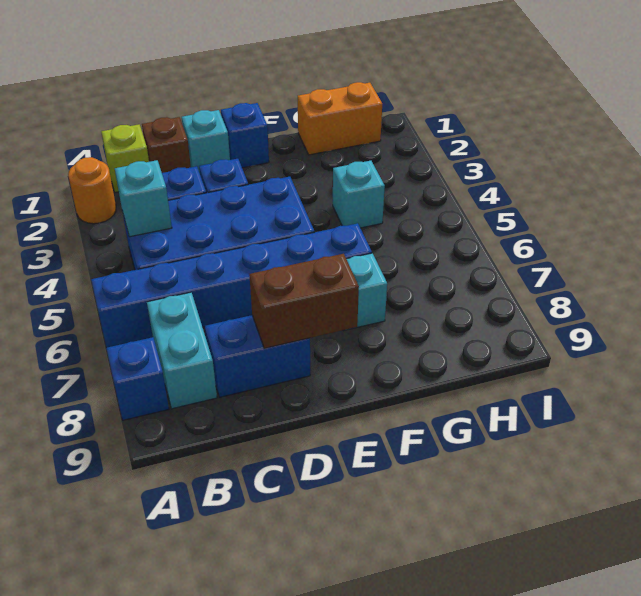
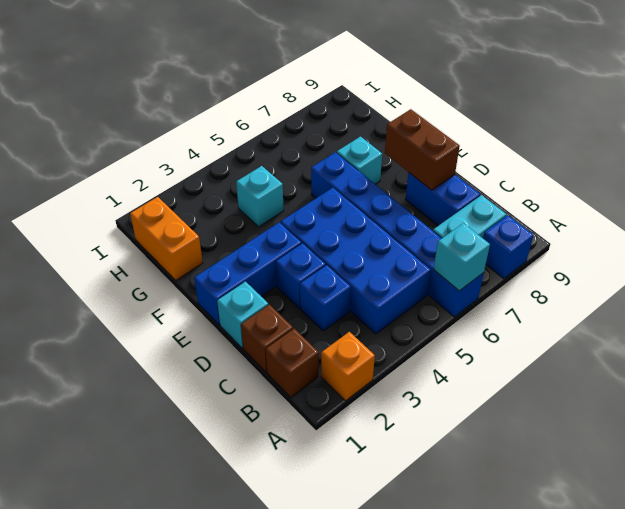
orange round brick A2 level 1 -> orange brick A2 level 1
lime brick B1 level 1 -> brown brick B1 level 1
cyan brick B4 level 2 -> cyan brick A6 level 2
blue brick E1 level 1 -> blue brick E1:E3 level 1

